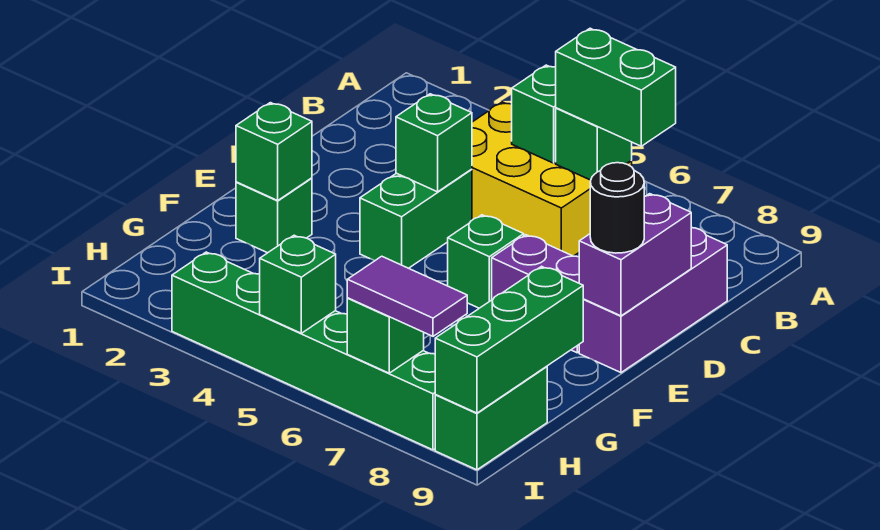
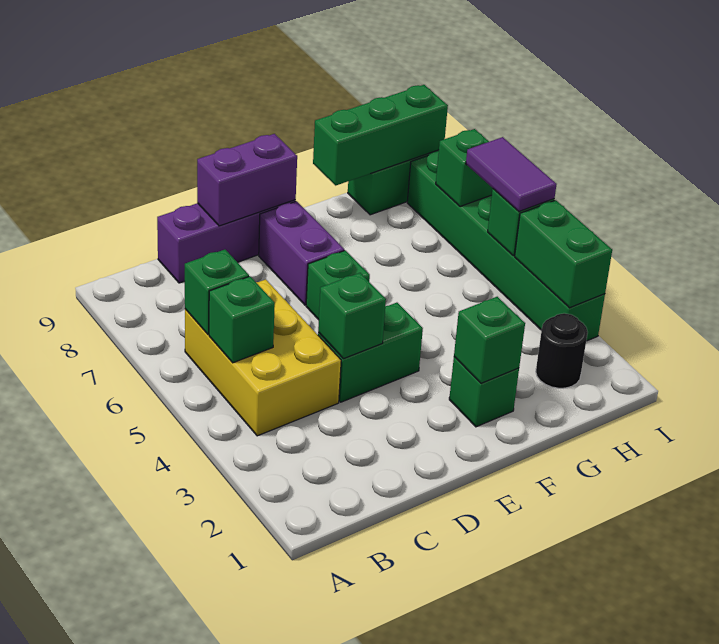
green brick B6:B7 level 3 -> green brick I3:I4 level 2
black round brick E9 level 3 -> black round brick H2 level 1
purple tile I7:I8 level 3 -> purple tile I5:I6 level 3

